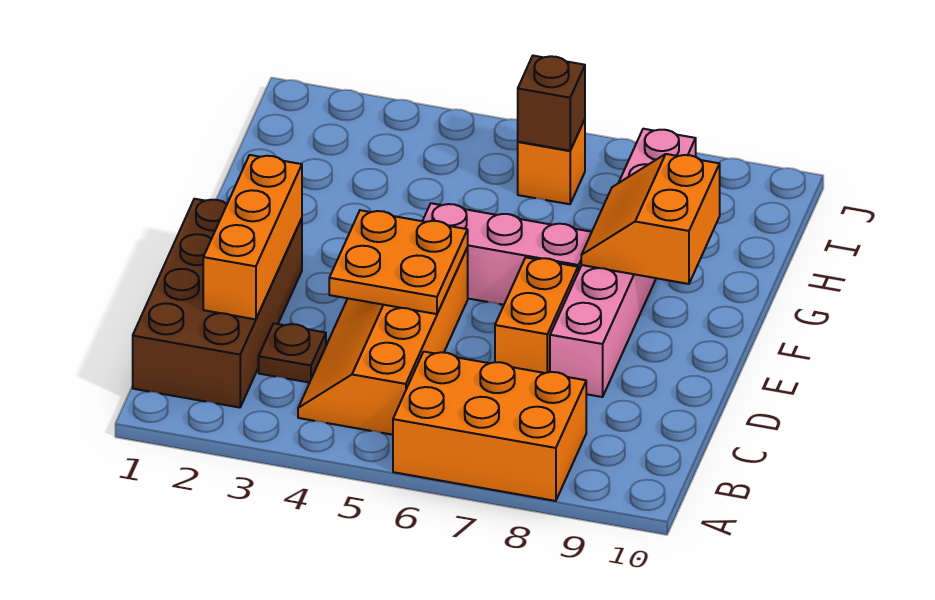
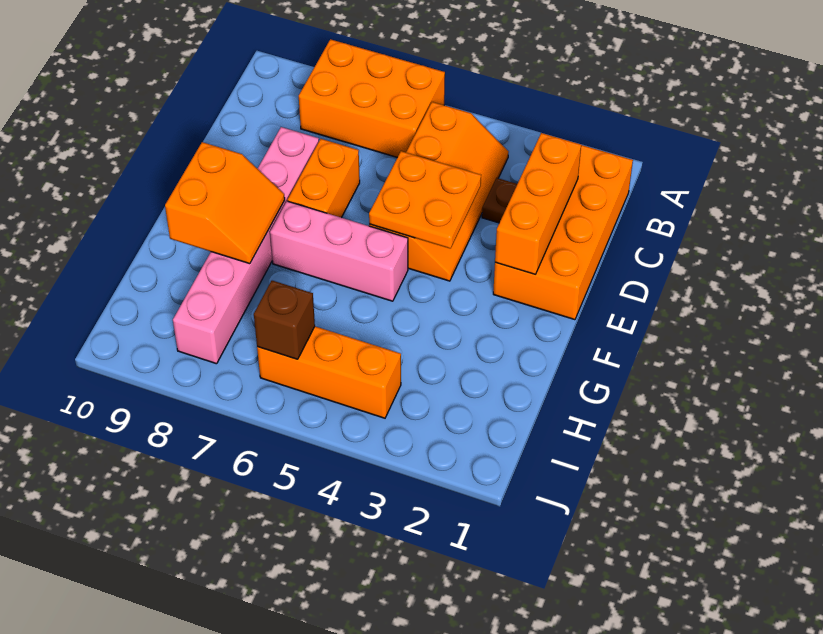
brown brick B1:E2 level 1 -> orange brick B1:E2 level 1
orange brick I6 level 1 -> orange brick I4:I6 level 1

